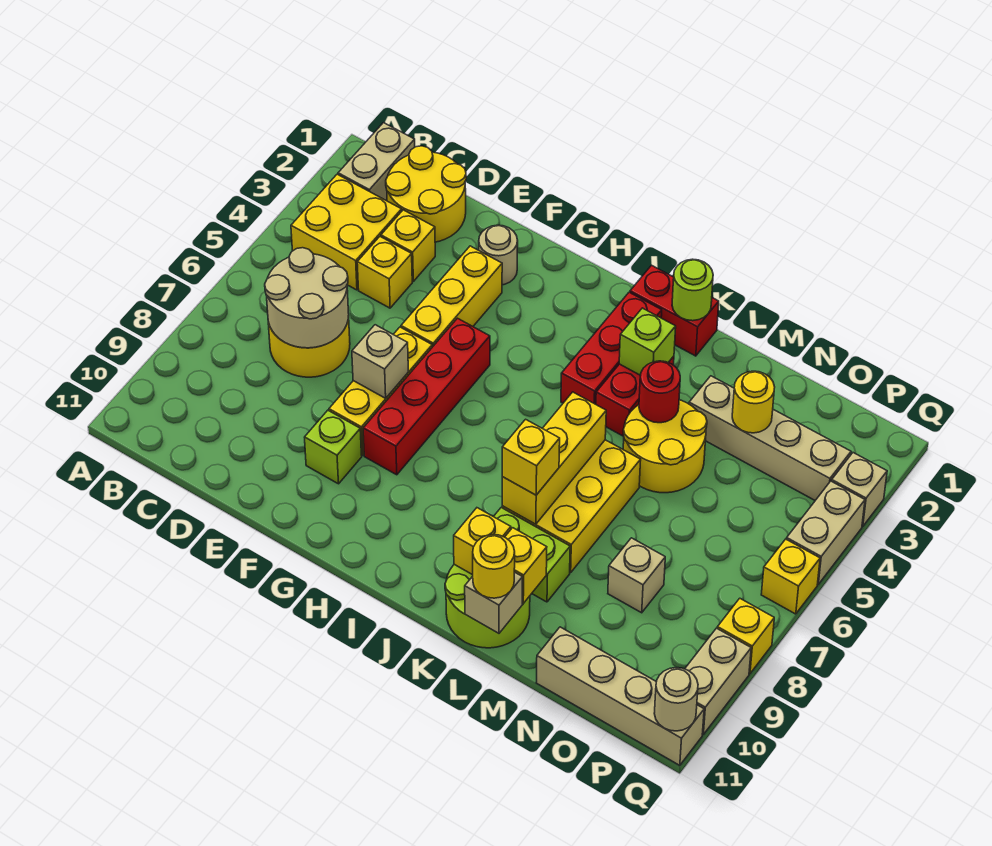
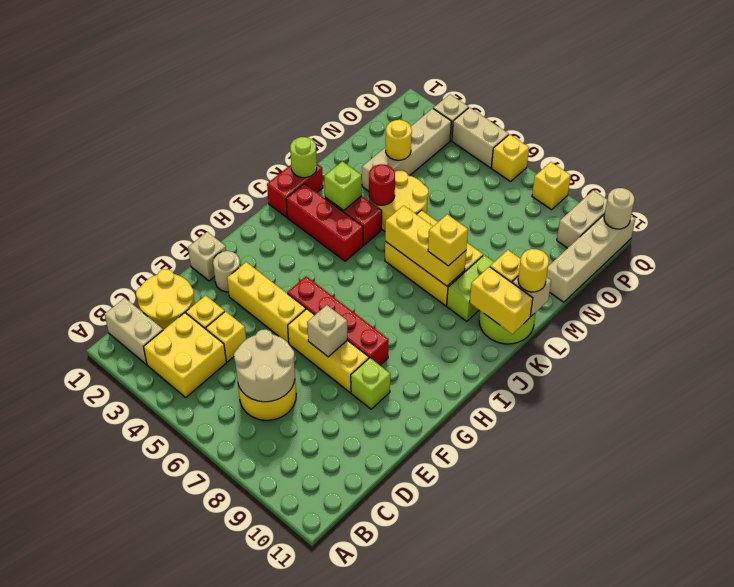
yellow brick K10 level 2 -> yellow brick K10:K11 level 2
tan brick N8 level 1 -> tan brick F1 level 1
tan brick Q9:Q10 level 1 -> tan brick P10:Q10 level 1

